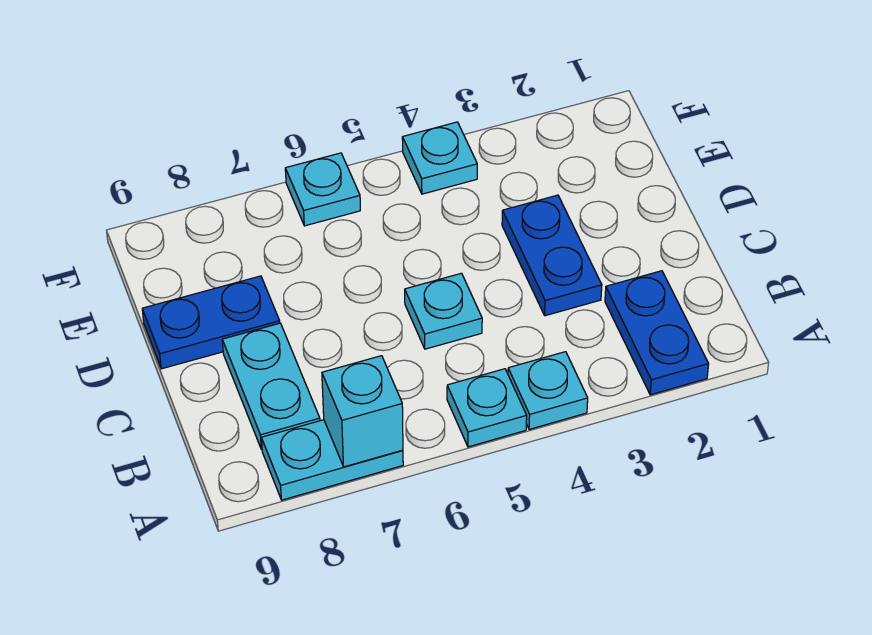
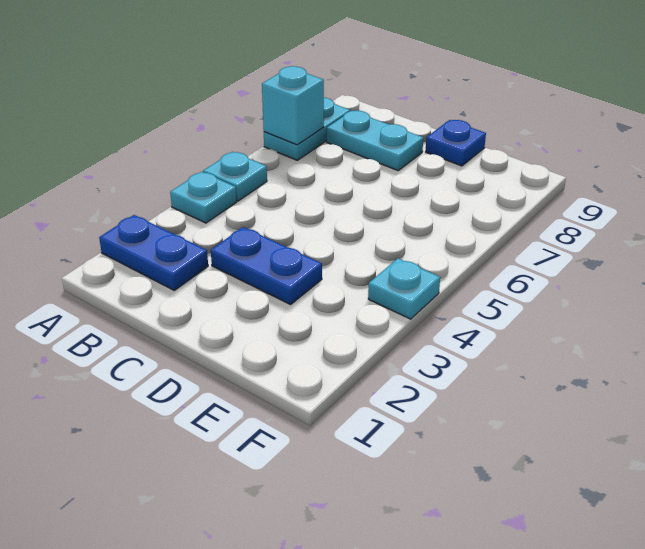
cyan plate C5 level 1 -> none
blue plate D8:D9 level 1 -> blue plate D9 level 1
cyan plate F6 level 1 -> none

